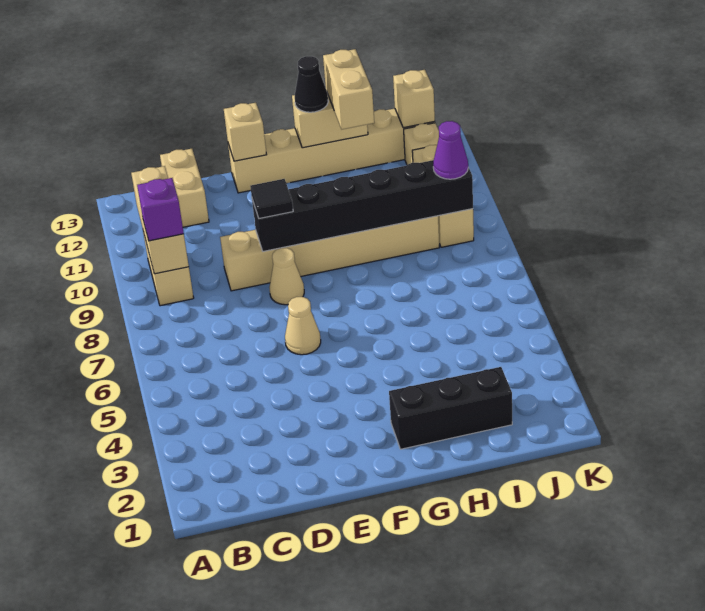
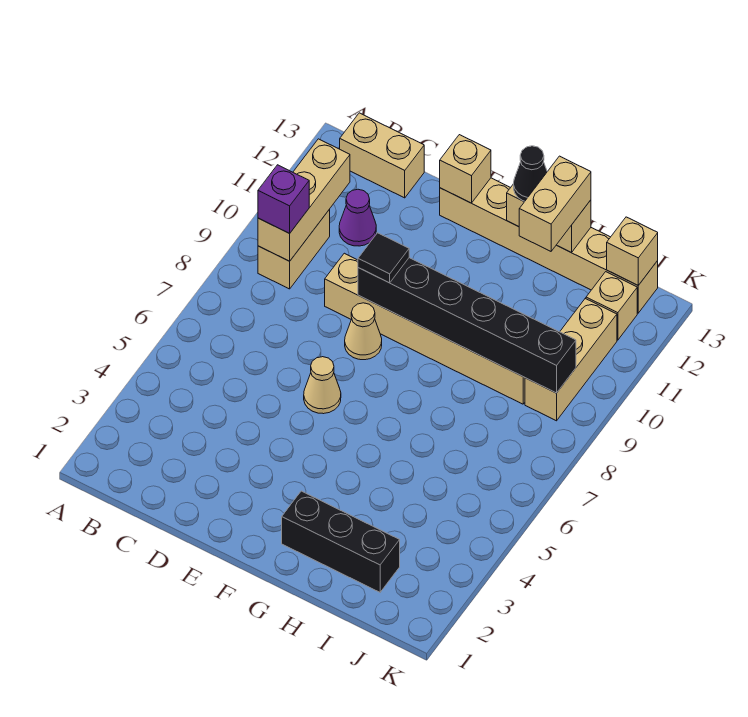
tan brick C12:C13 level 1 -> tan brick B13:C13 level 1
purple cone J9 level 3 -> purple cone C11 level 1

